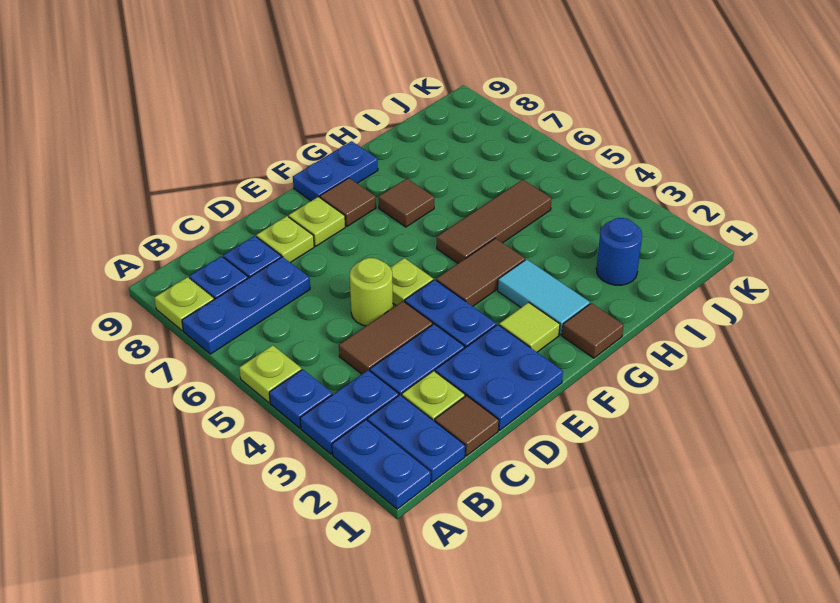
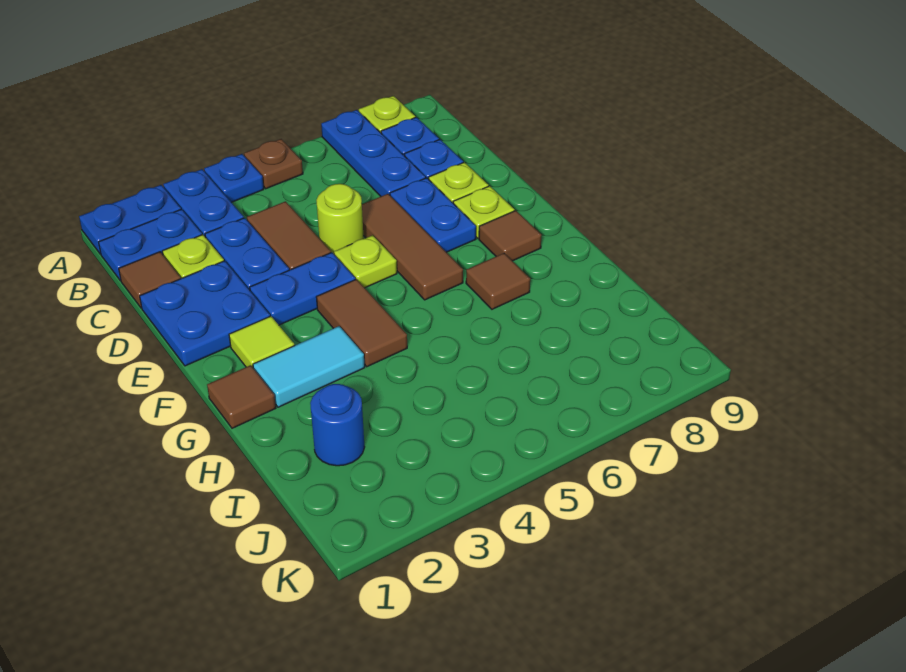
lime plate A5 level 1 -> brown plate A5 level 1
blue plate F9:G9 level 1 -> blue plate D7:E7 level 1
brown tile G5:I5 level 1 -> brown tile D6:F6 level 1

